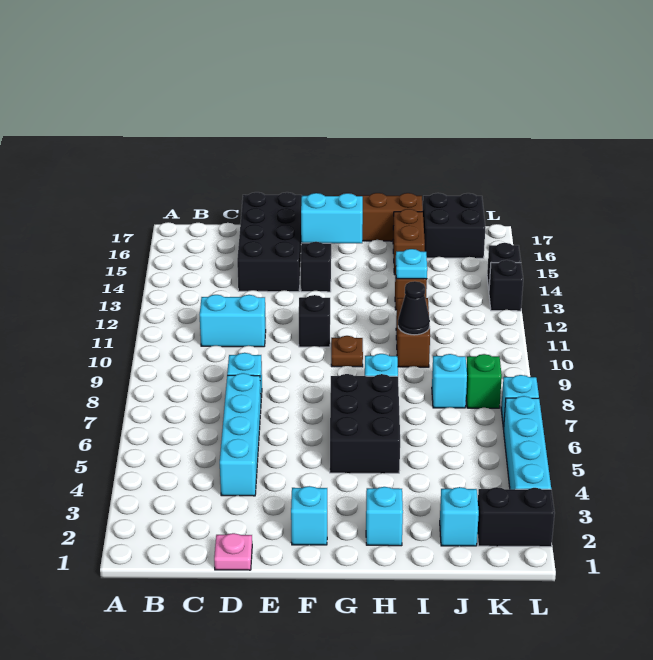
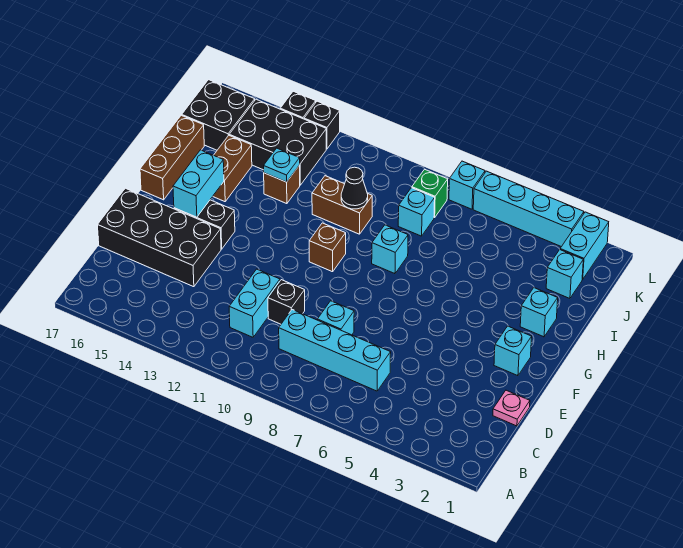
cyan brick D4:D7 level 1 -> cyan brick C6:C9 level 1
black brick F11 level 1 -> black brick D10 level 1
black brick G5:H7 level 1 -> black brick J13:K15 level 1
brown plate G10 level 1 -> brown brick G10 level 1
brown brick I15:I16 level 1 -> brown brick H15:I15 level 1
black brick K2:L2 level 1 -> cyan brick K2:L2 level 1

